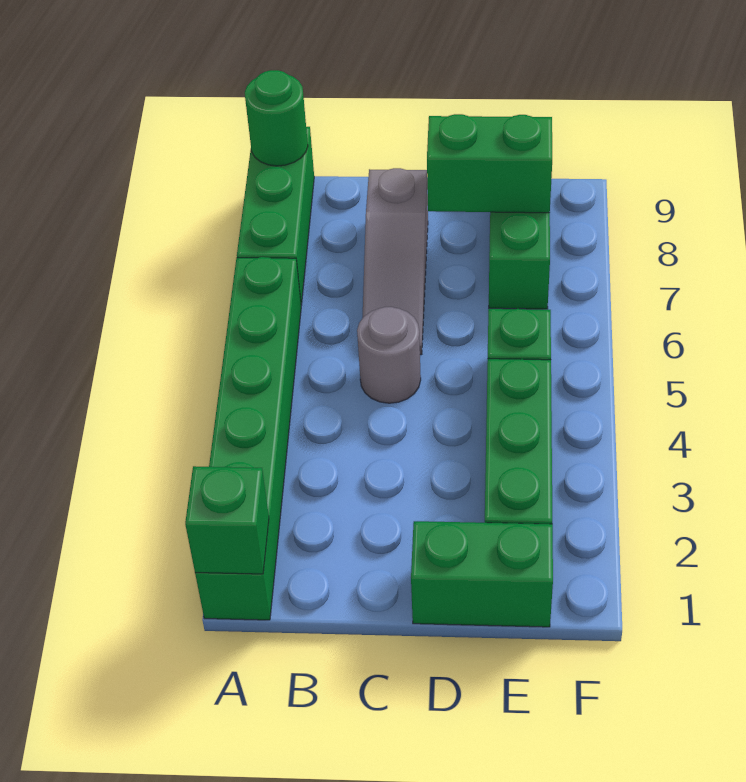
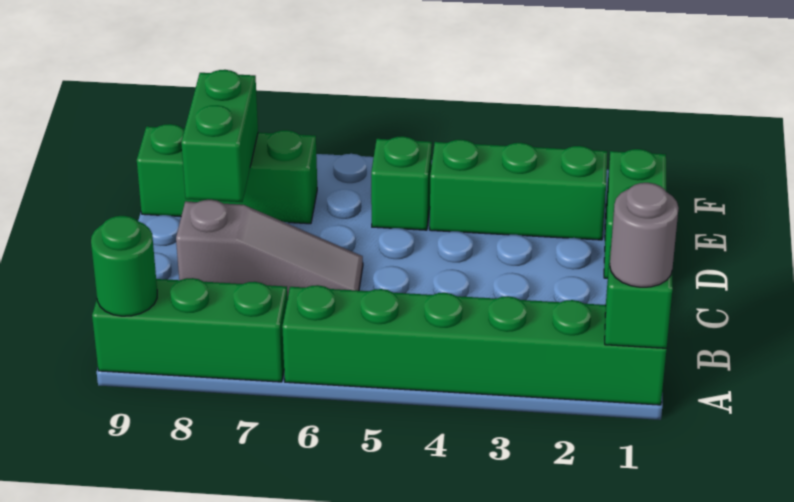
grey round brick C5 level 1 -> grey round brick A1 level 3

